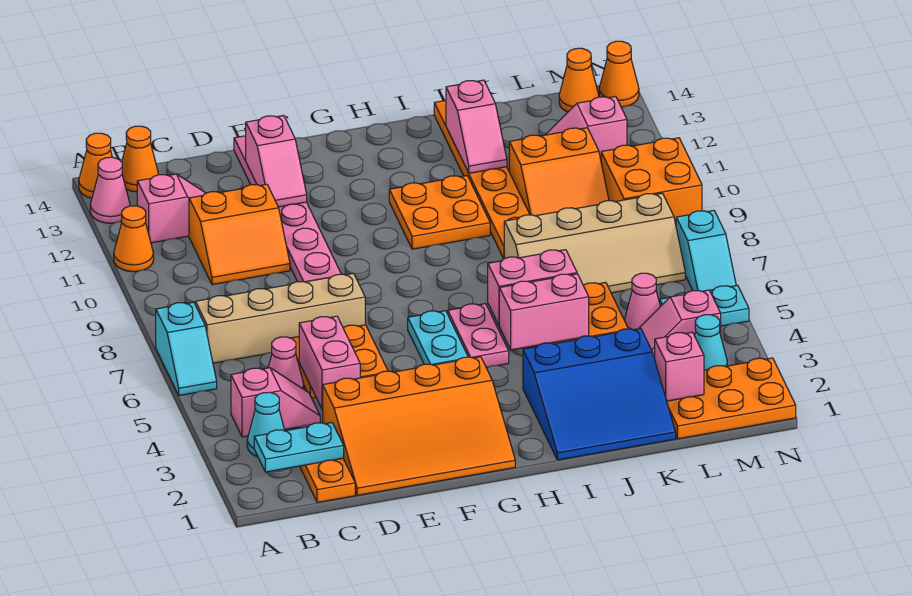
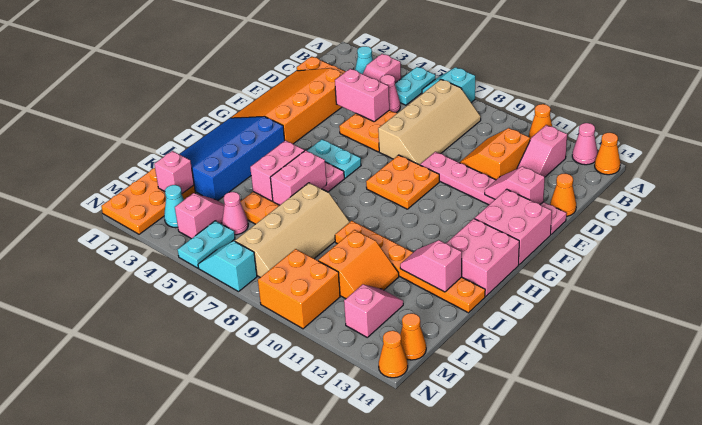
cyan plate B2:C2 level 2 -> cyan plate A5:B5 level 1
orange cone B14 level 1 -> orange cone D14 level 1
none -> pink brick F13:G14 level 1
orange plate H10:I11 level 1 -> orange plate F8:G9 level 1
none -> pink brick H13:I14 level 1
blue slope I1:K3 level 1 top 3 -> blue slope H1:K3 level 1 top 3
tan slope J7:M8 level 1 top 8 -> tan slope J7:M8 level 1 top 7
orange slope K10:L11 level 1 top 11 -> orange slope K10:L11 level 1 top 10

